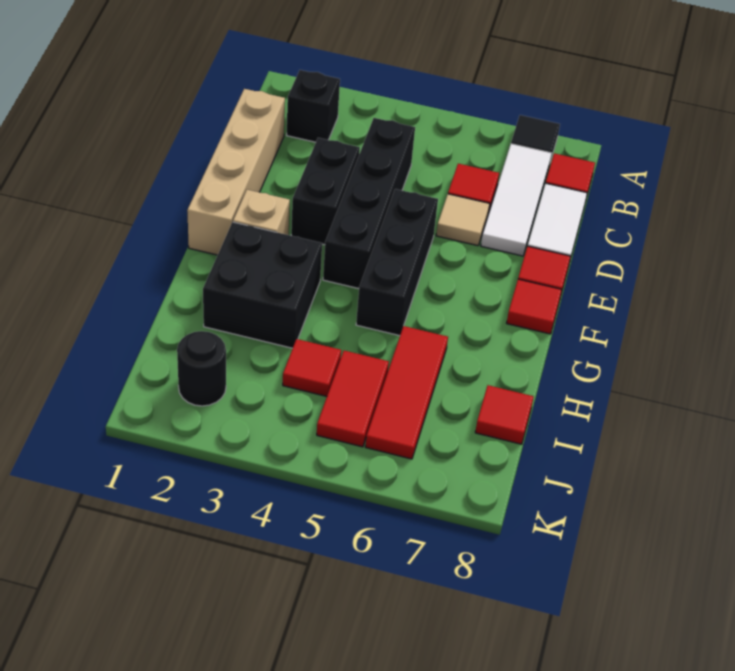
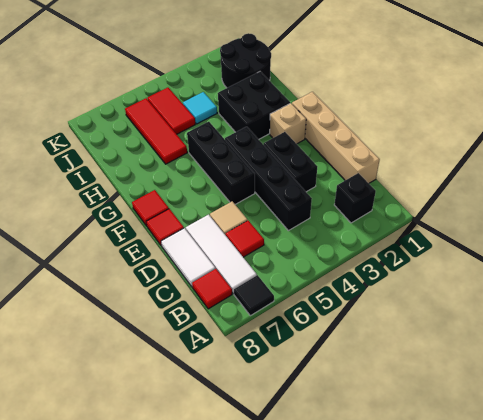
red tile I4 level 1 -> cyan tile I4 level 1
red tile I8 level 1 -> none
black round brick J2 level 1 -> black round brick I1:J2 level 1

